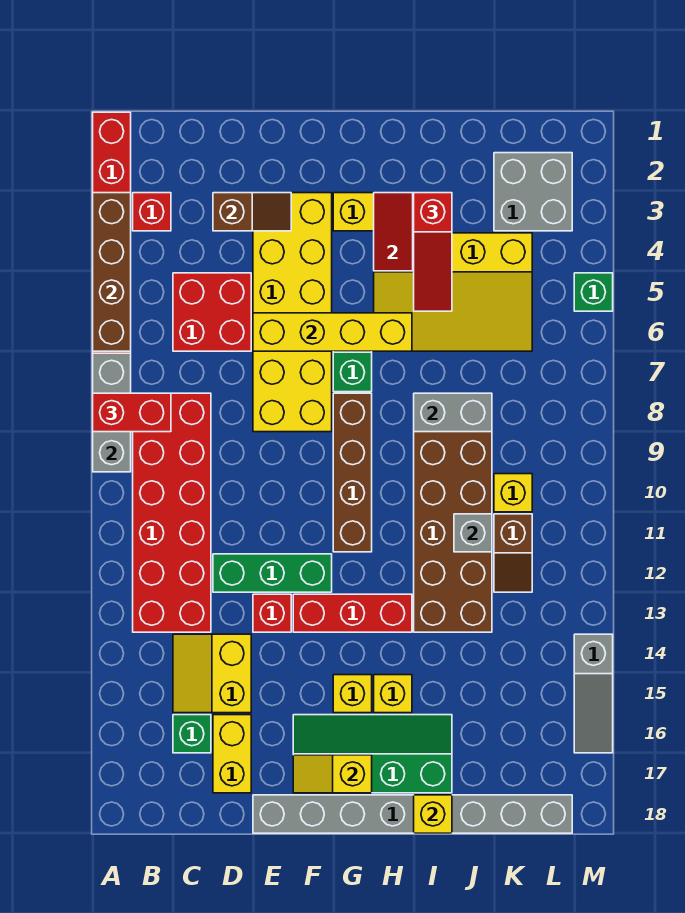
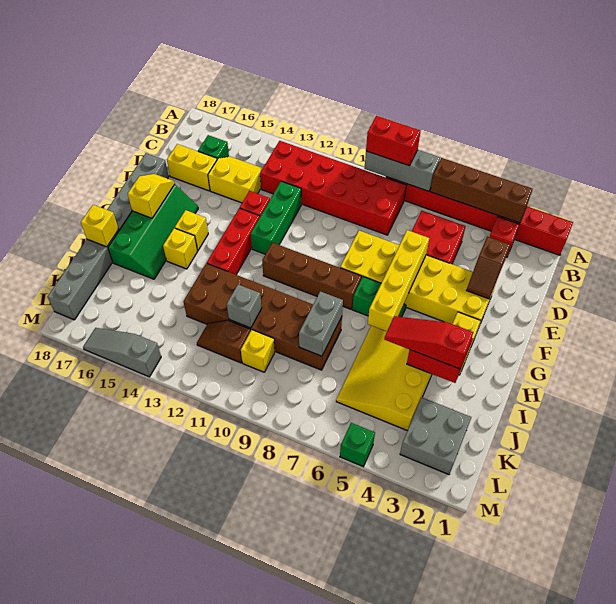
red brick A8:B8 level 3 -> red brick A8:A9 level 3

